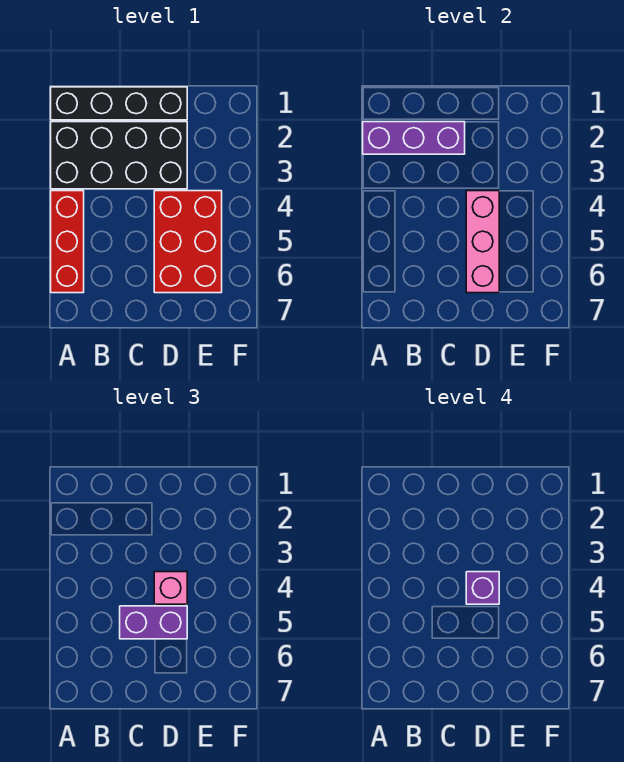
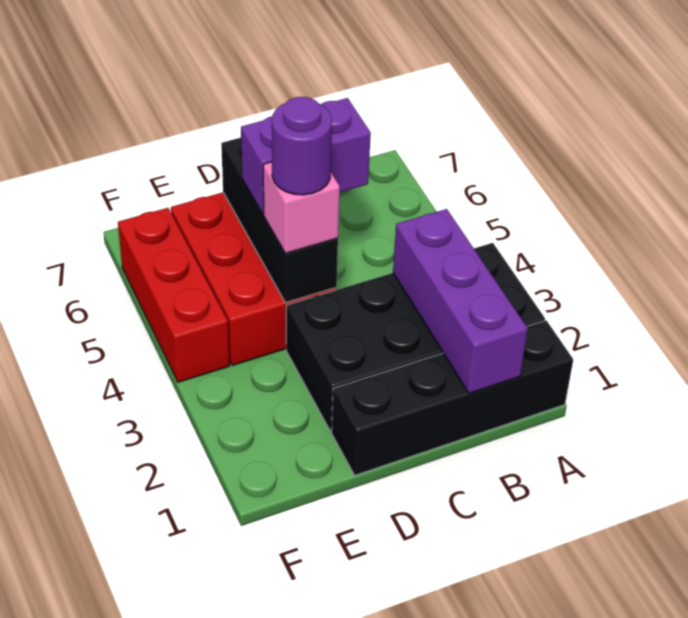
purple brick A2:C2 level 2 -> purple brick B1:B3 level 2
red brick A4:A6 level 1 -> red brick F4:F6 level 1
pink brick D4:D6 level 2 -> black brick D4:D6 level 2
purple brick D4 level 4 -> purple round brick D4 level 4

